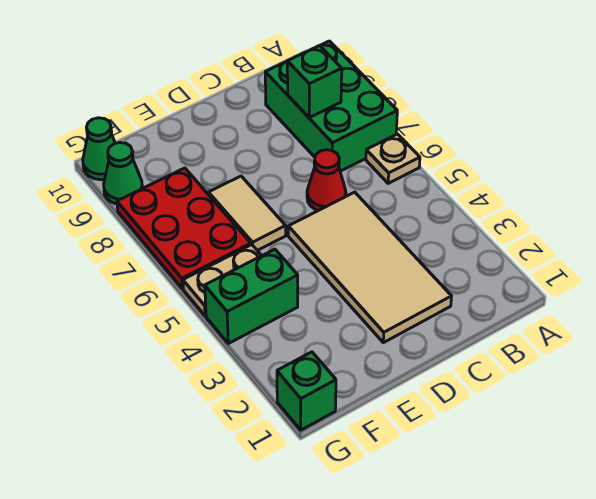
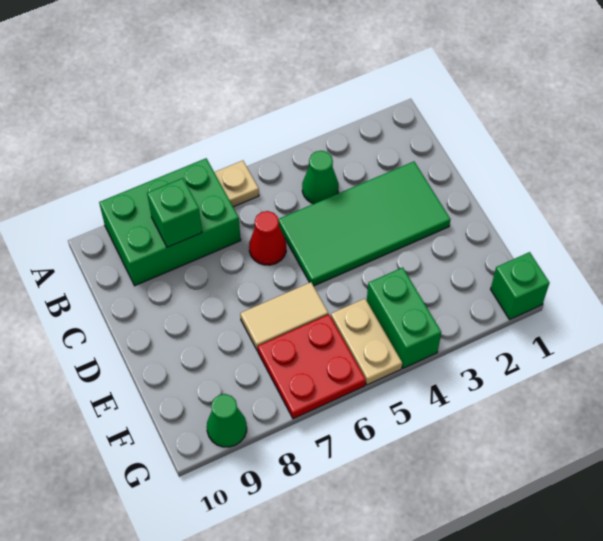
tan tile C2:D5 level 1 -> green tile C2:D5 level 1
red plate F6:G8 level 1 -> red plate F6:G7 level 1
green cone G10 level 1 -> green cone B4 level 1

